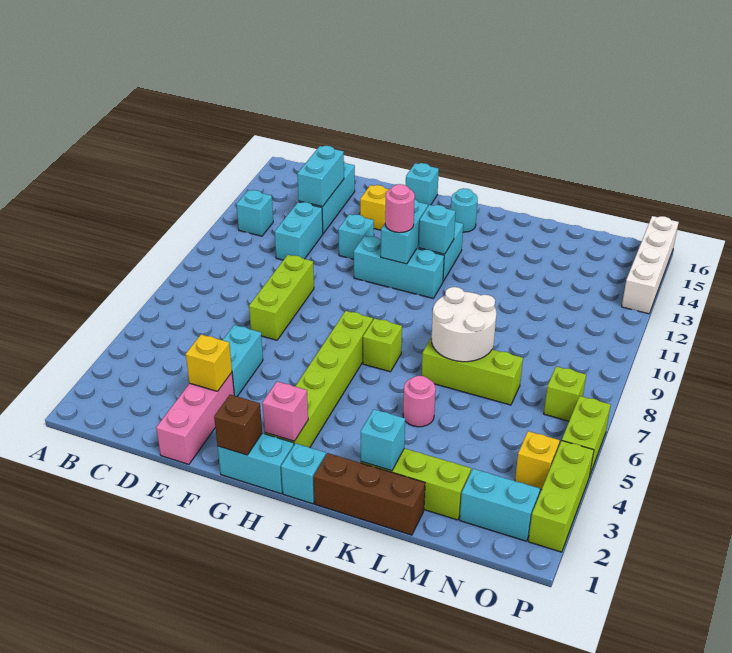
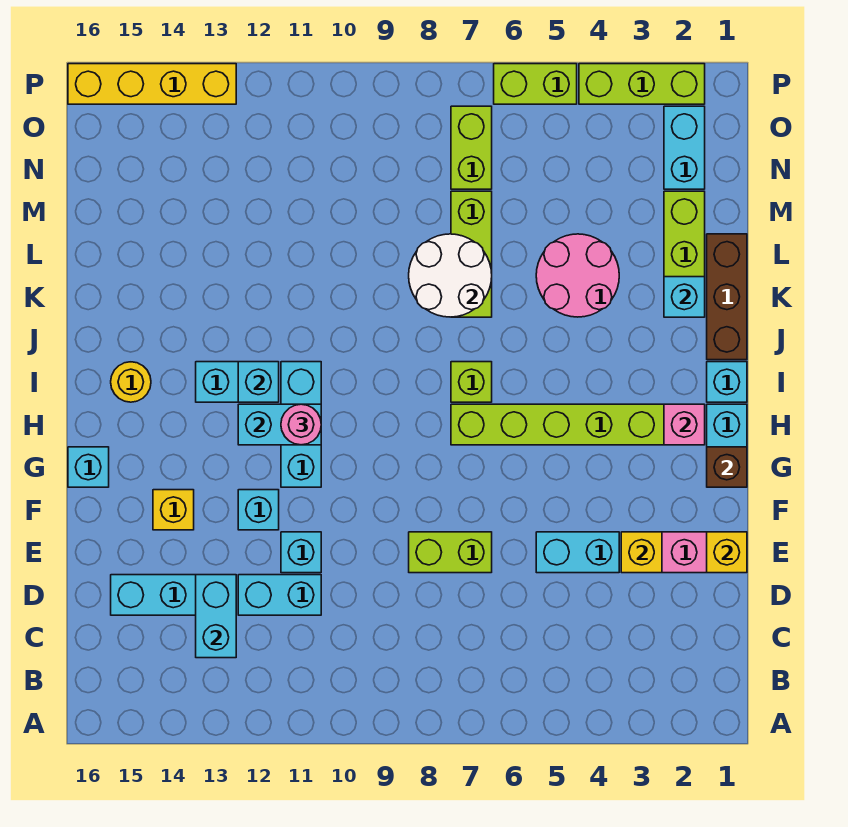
cyan brick B12 level 1 -> cyan brick E11 level 1
cyan brick D13:D14 level 2 -> cyan brick C13:D13 level 2
lime brick E7:E9 level 1 -> lime brick E7:E8 level 1
cyan round brick I15 level 1 -> yellow round brick I15 level 1
pink round brick K5 level 1 -> pink round brick K4:L5 level 1
yellow brick O4 level 1 -> yellow brick E1 level 2
lime brick O7 level 1 -> lime brick N7:O7 level 1
white brick P13:P16 level 1 -> yellow brick P13:P16 level 1

